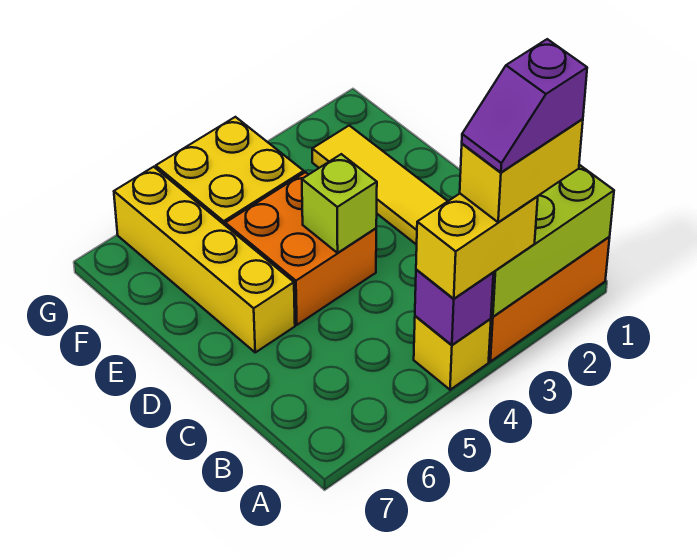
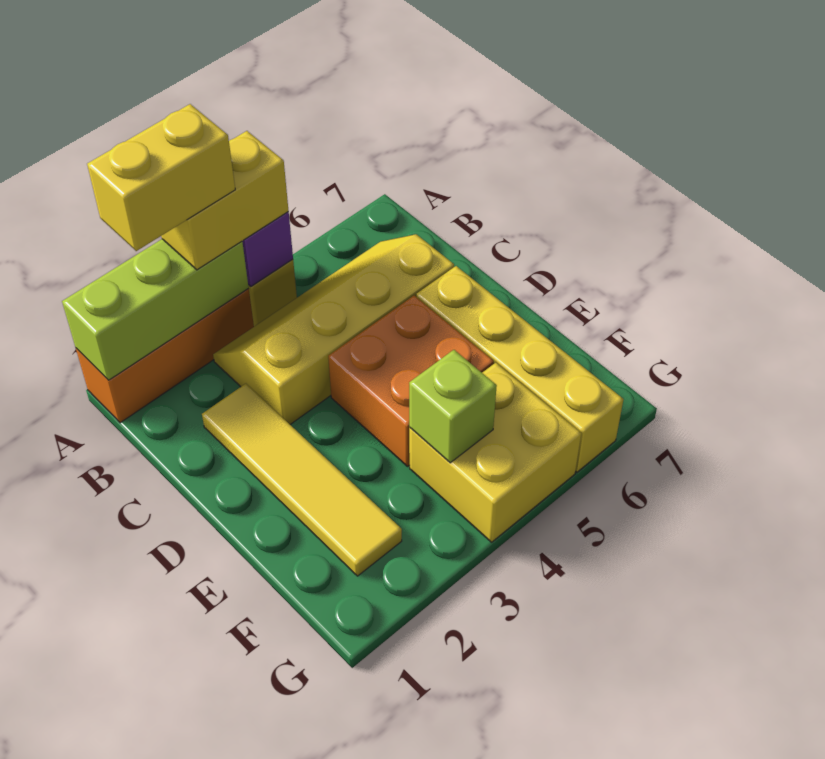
purple slope A2:A3 level 5 top 2 -> none
none -> yellow slope B3:C6 level 1 top C
lime brick D4 level 2 -> lime brick F4 level 2

